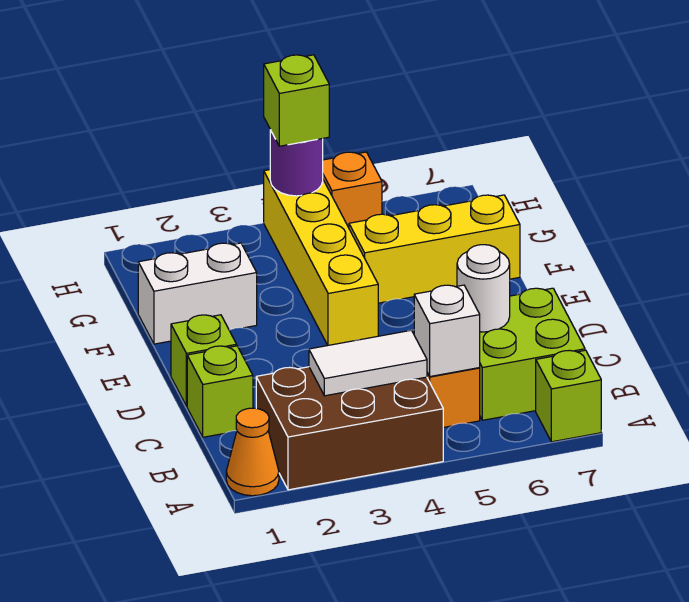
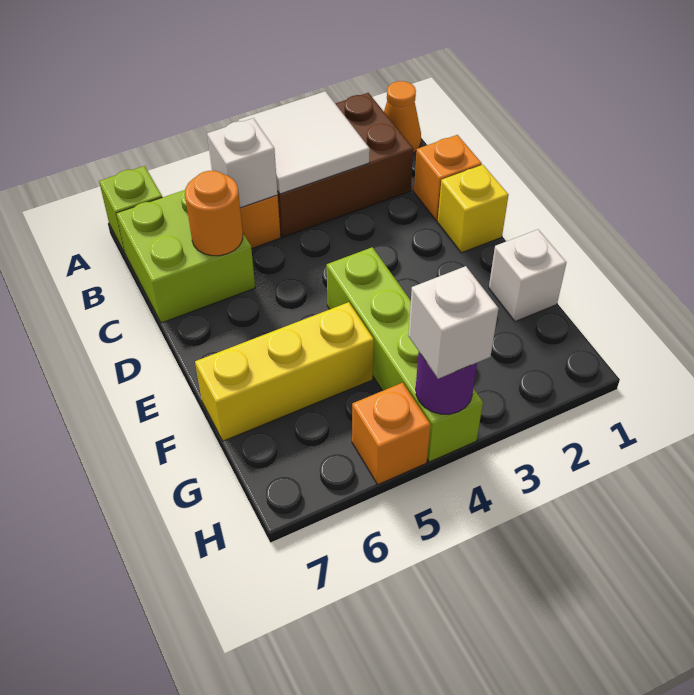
white tile B3:B4 level 2 -> white tile A3:B4 level 2
lime brick C1 level 1 -> orange brick C1 level 1
white round brick C6 level 2 -> orange round brick C6 level 2
lime brick D1 level 1 -> yellow brick D1 level 1
yellow brick E4:H4 level 1 -> lime brick E4:H4 level 1
white brick F1:F2 level 1 -> white brick F1 level 1
lime brick H4 level 3 -> white brick H4 level 3

